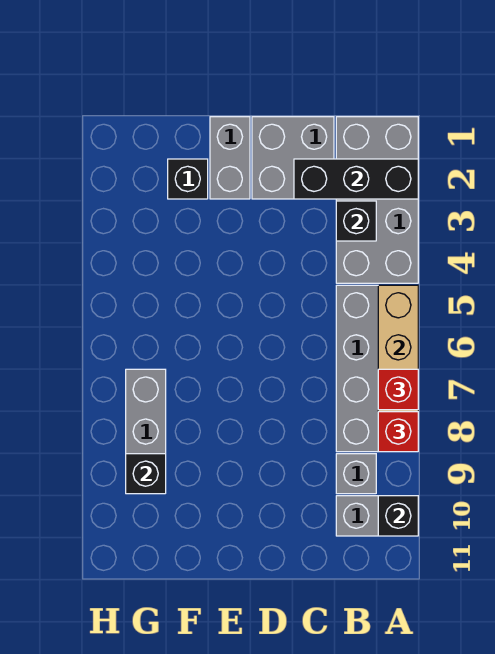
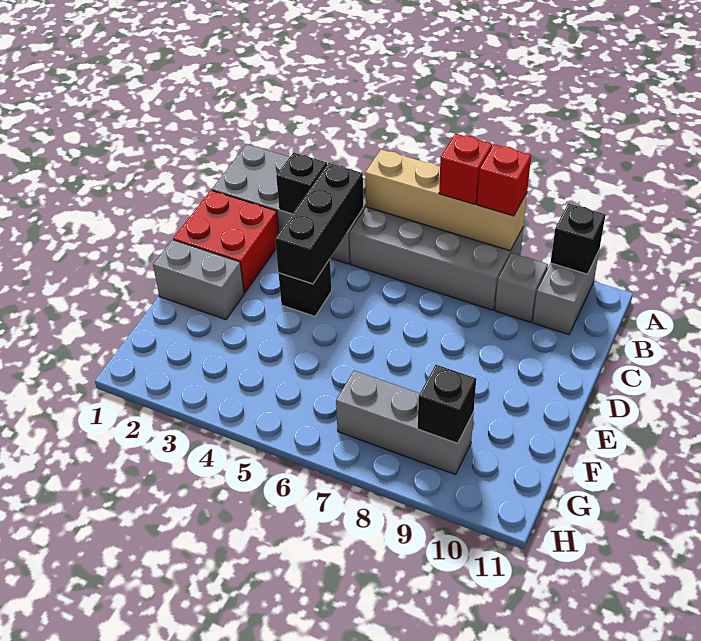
black brick A2:C2 level 2 -> black brick B4:D4 level 2
grey brick C1:D2 level 1 -> red brick C1:D2 level 1
black brick F2 level 1 -> black brick D4 level 1

